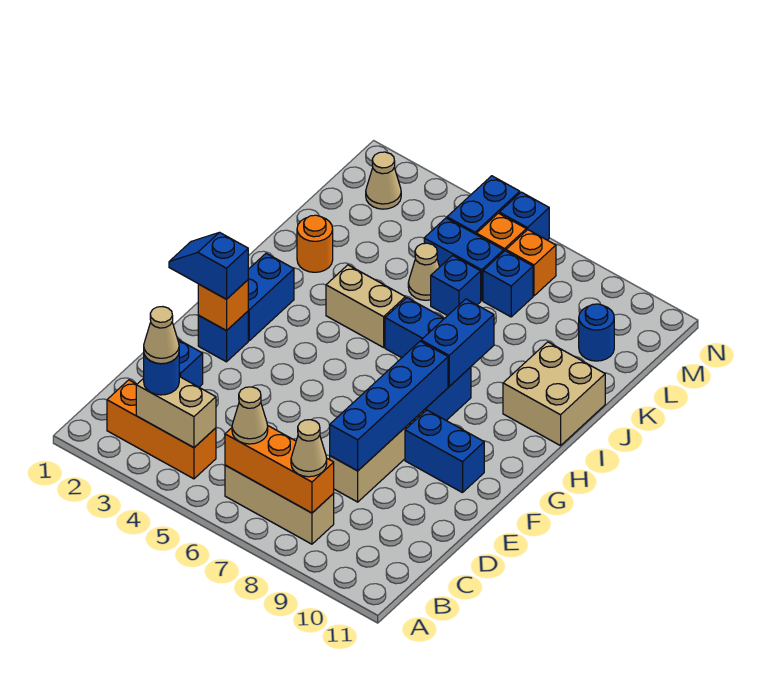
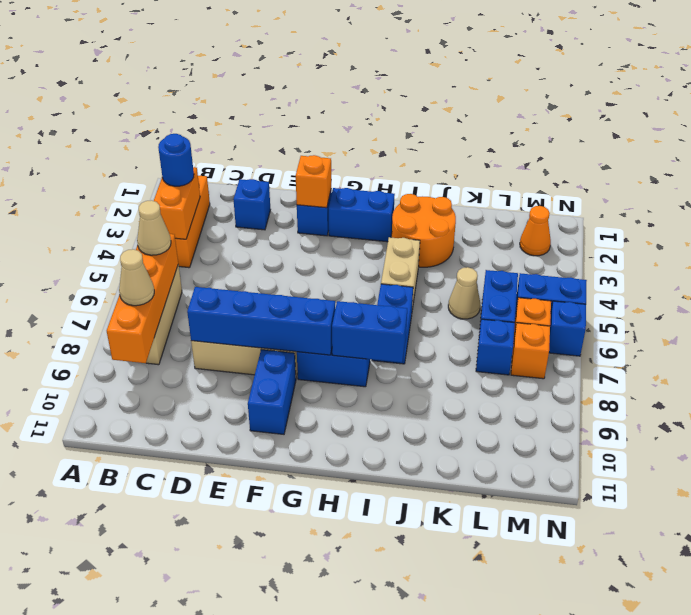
tan brick B3:B4 level 2 -> orange brick B3:B4 level 2
tan cone B3 level 4 -> none
orange brick B6:B8 level 2 -> orange brick B6:B9 level 2
blue slope F1:F2 level 3 top 2 -> none
tan brick I10:J11 level 1 -> none
orange round brick J2 level 1 -> orange round brick I2:J3 level 1
blue brick K6 level 1 -> none
blue round brick L10 level 1 -> none
tan cone M2 level 1 -> orange cone M2 level 1

